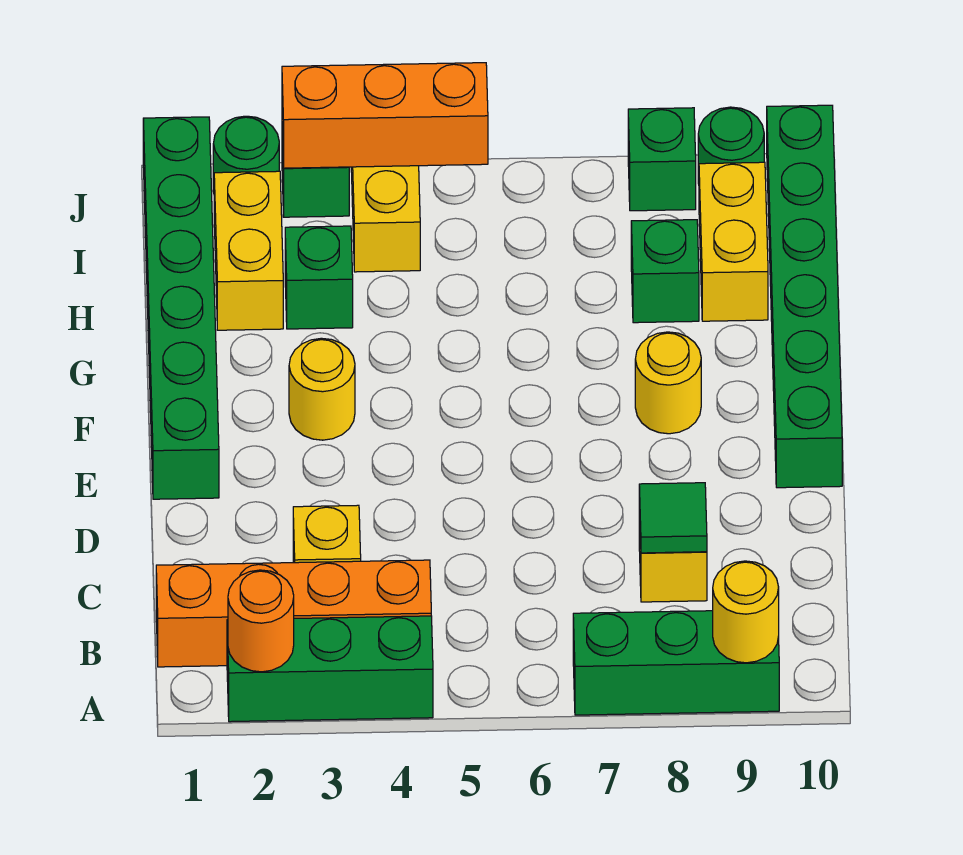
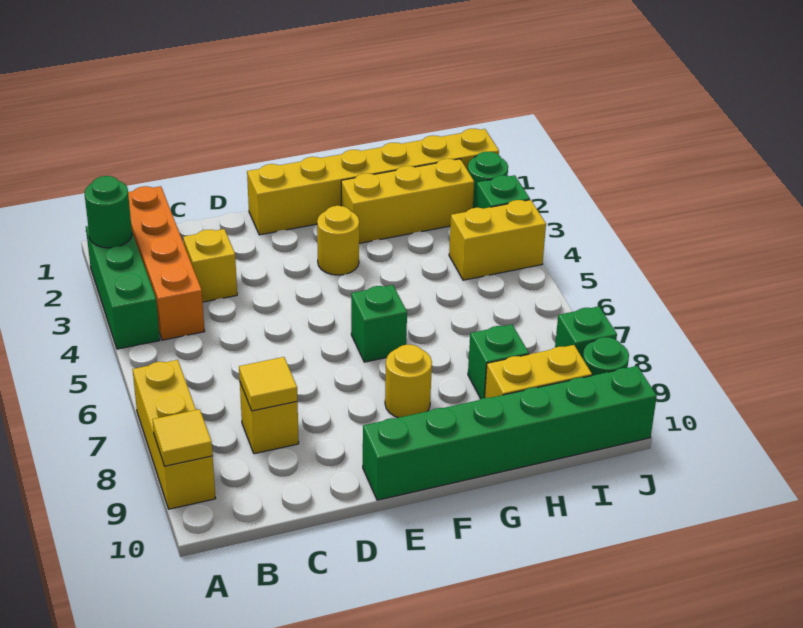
orange round brick A2 level 2 -> green round brick A2 level 2
green brick A7:A9 level 1 -> yellow brick A7:A9 level 1
yellow round brick A9 level 2 -> yellow tile A9 level 2
green tile C8 level 2 -> yellow tile C8 level 2
green brick E1:J1 level 1 -> yellow brick E1:J1 level 1
yellow brick H2:I2 level 1 -> yellow brick G2:I2 level 1
green brick H3 level 1 -> green brick F6 level 1
orange brick J3:J5 level 2 -> none

